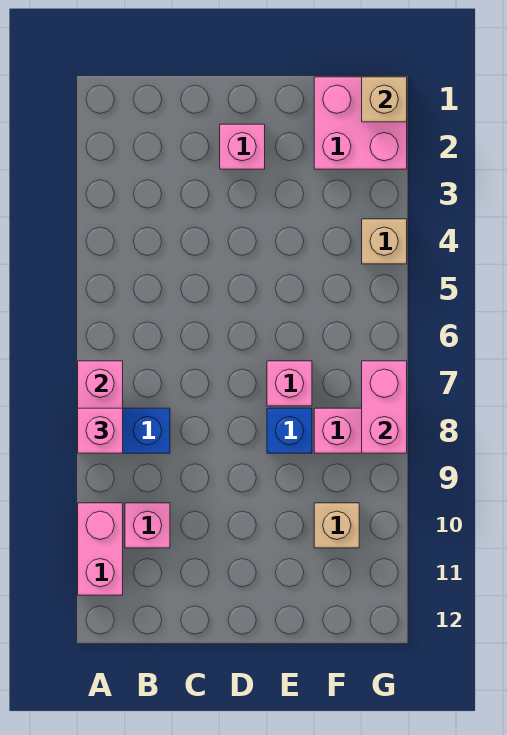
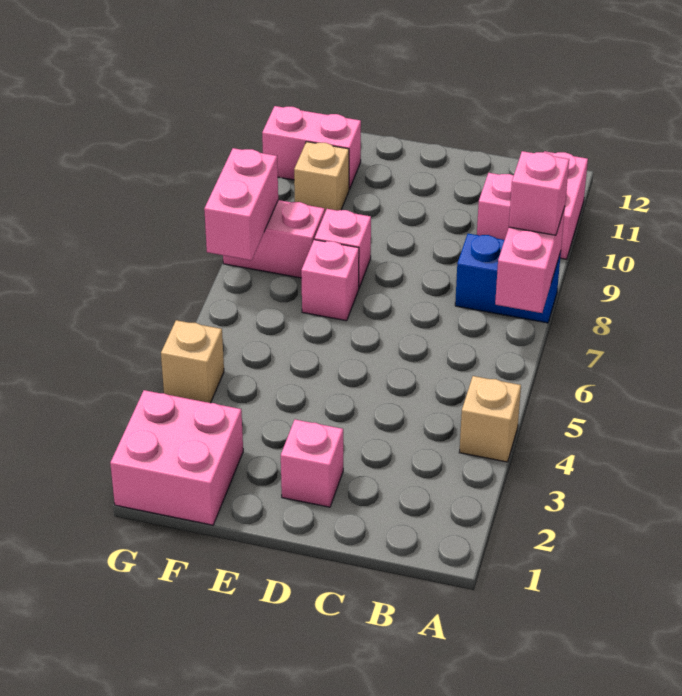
blue brick E8 level 1 -> pink brick E8 level 1
none -> pink brick F11:G11 level 1
tan brick G1 level 2 -> tan brick A4 level 1

